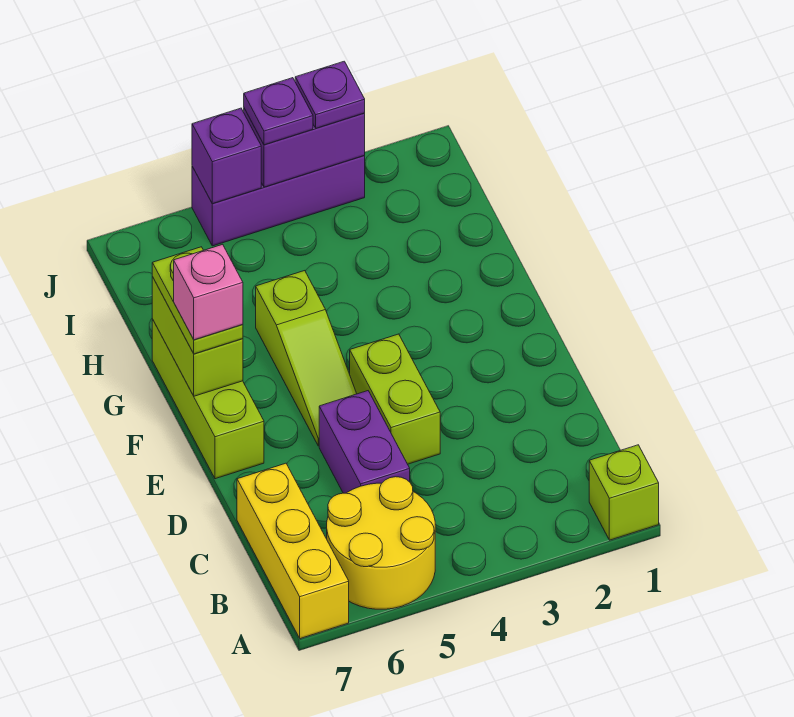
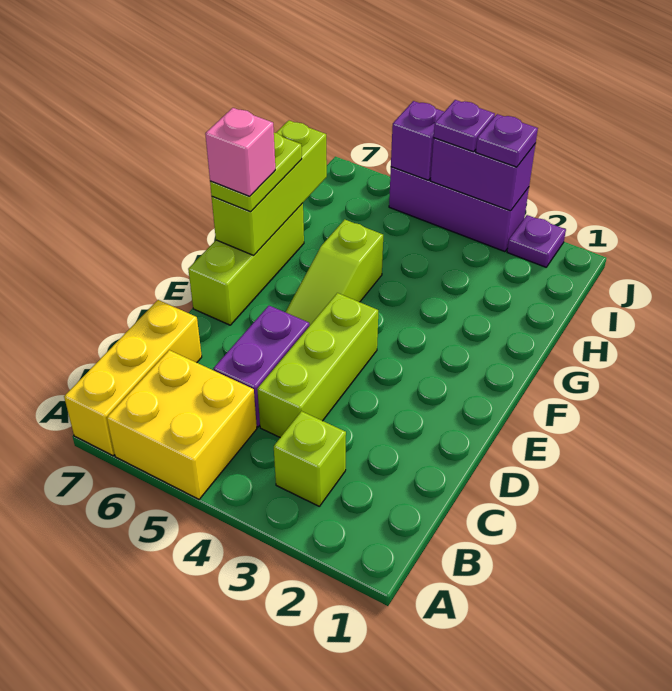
lime brick A1 level 1 -> lime brick B3 level 1
yellow round brick A5:B6 level 1 -> yellow brick A5:B6 level 1
lime brick D4:E4 level 1 -> lime brick C4:E4 level 1
lime brick F7:G7 level 2 -> lime brick F7:H7 level 2
none -> purple plate J2 level 1

